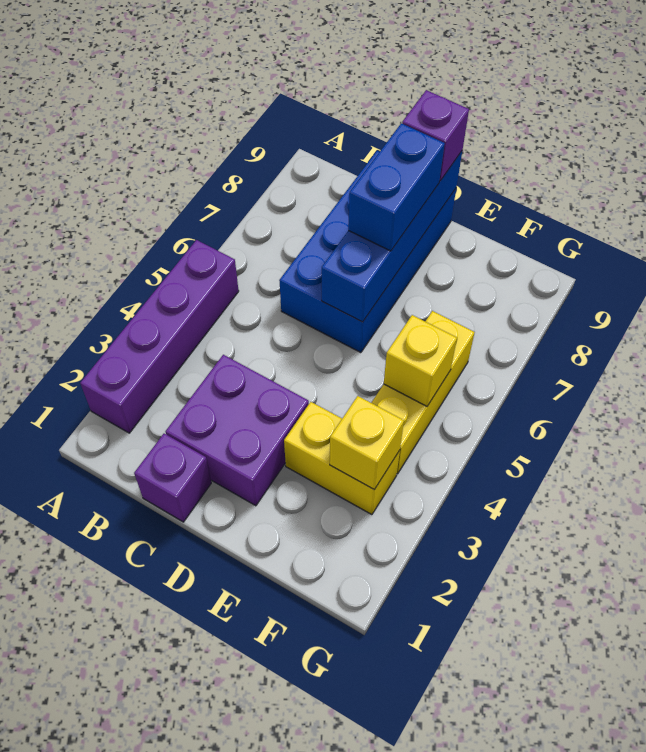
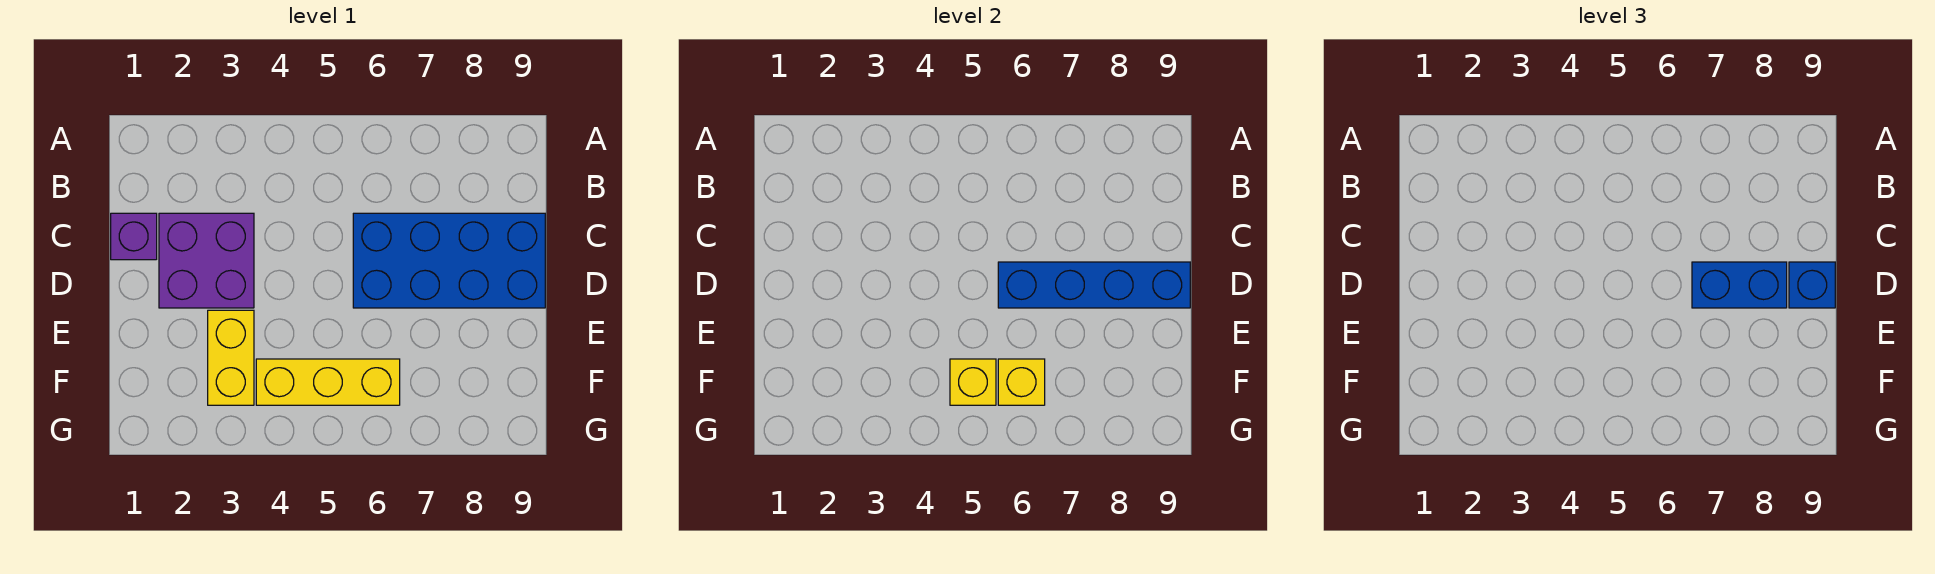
purple brick A2:A5 level 1 -> none
purple brick D9 level 3 -> blue brick D9 level 3
yellow brick F3 level 2 -> yellow brick F6 level 2

